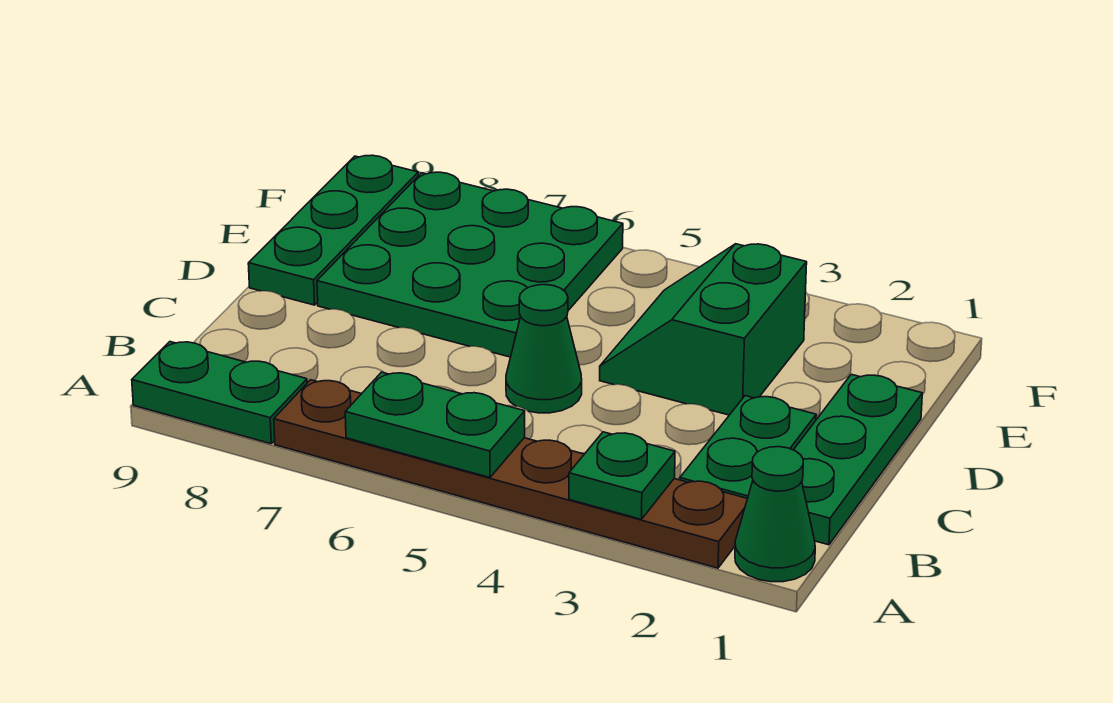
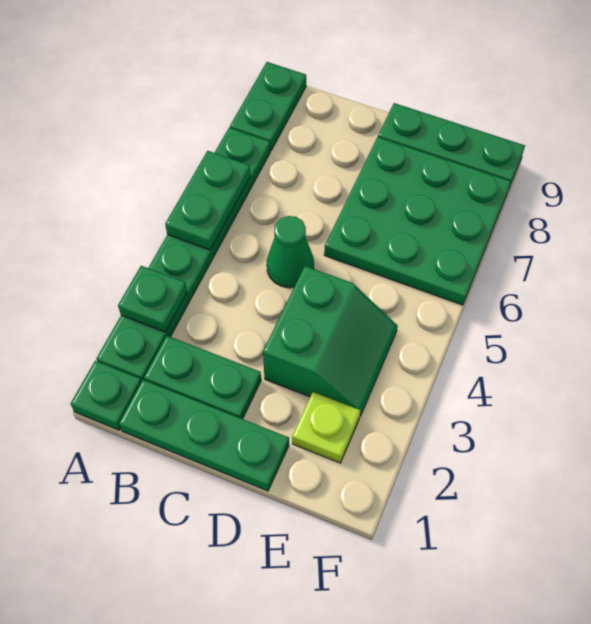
green cone A1 level 1 -> green plate A1 level 1
brown plate A2:A7 level 1 -> green plate A2:A7 level 1
green slope D3:E4 level 1 top 3 -> green slope D3:E4 level 1 top D
none -> lime plate E2 level 1

